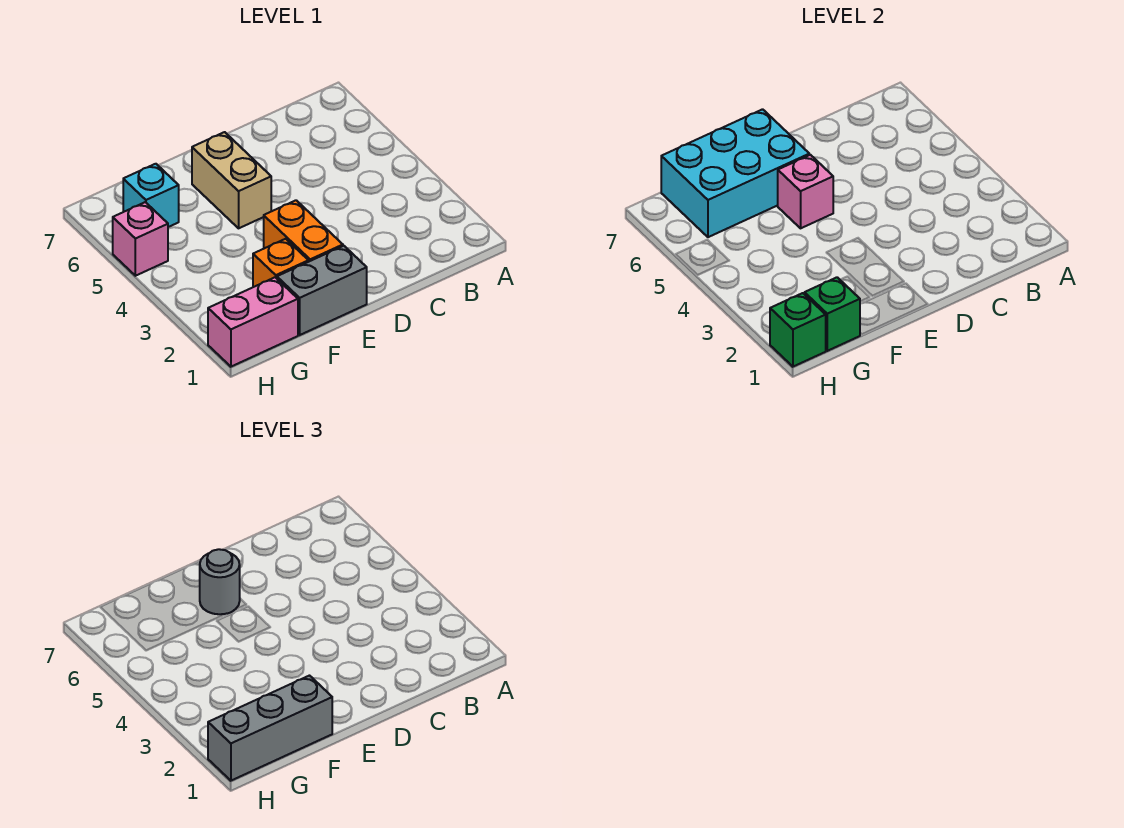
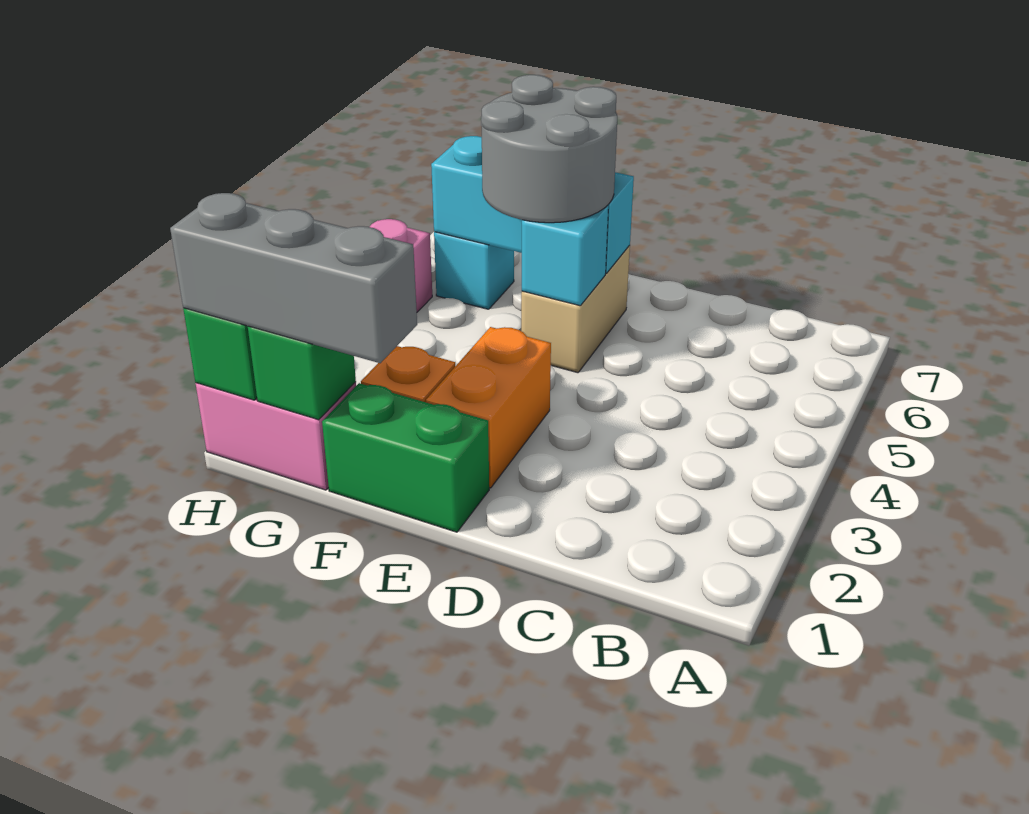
grey brick E1:F1 level 1 -> green brick E1:F1 level 1
pink brick E5 level 2 -> cyan brick E5 level 2
cyan brick E6:G7 level 2 -> cyan brick E6:G6 level 2
grey round brick E6 level 3 -> grey round brick E5:F6 level 3

